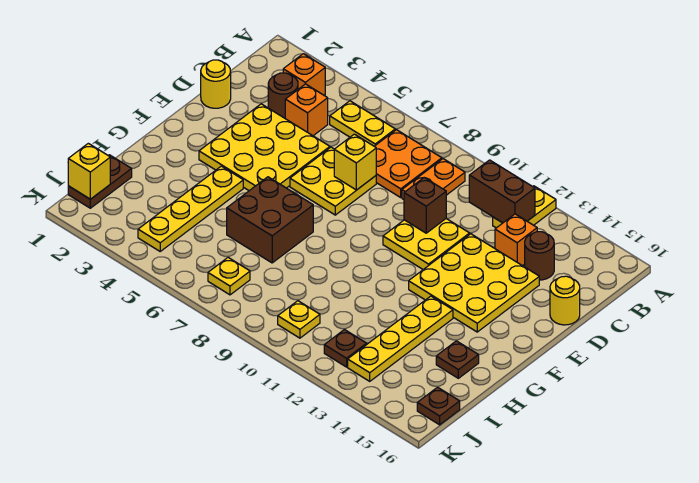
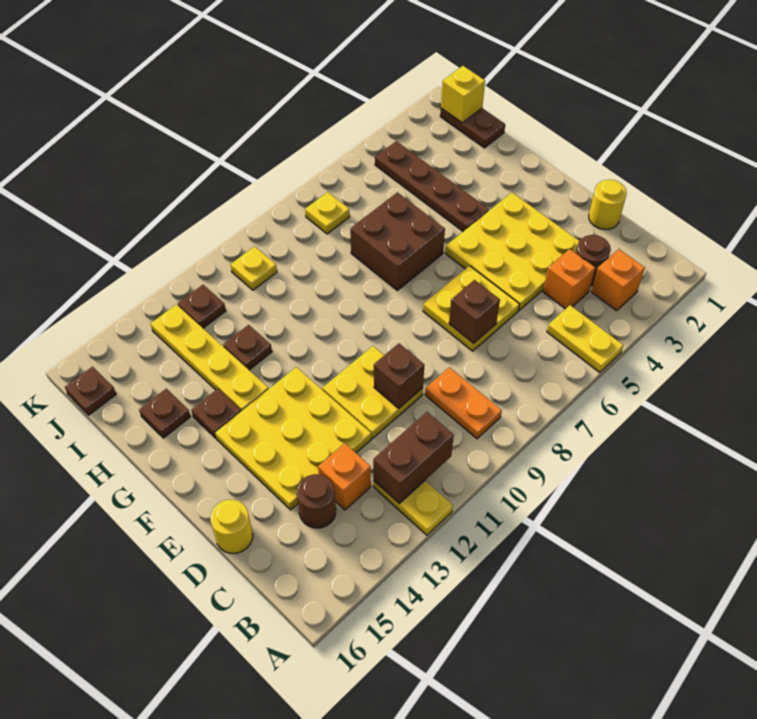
yellow plate B5:B6 level 1 -> yellow plate A5:B5 level 1
orange plate B7:C8 level 1 -> none
yellow brick D7 level 2 -> brown brick D7 level 2
yellow plate G4:J4 level 1 -> brown plate G4:J4 level 1
none -> brown plate G14 level 1
none -> brown plate H12 level 1

